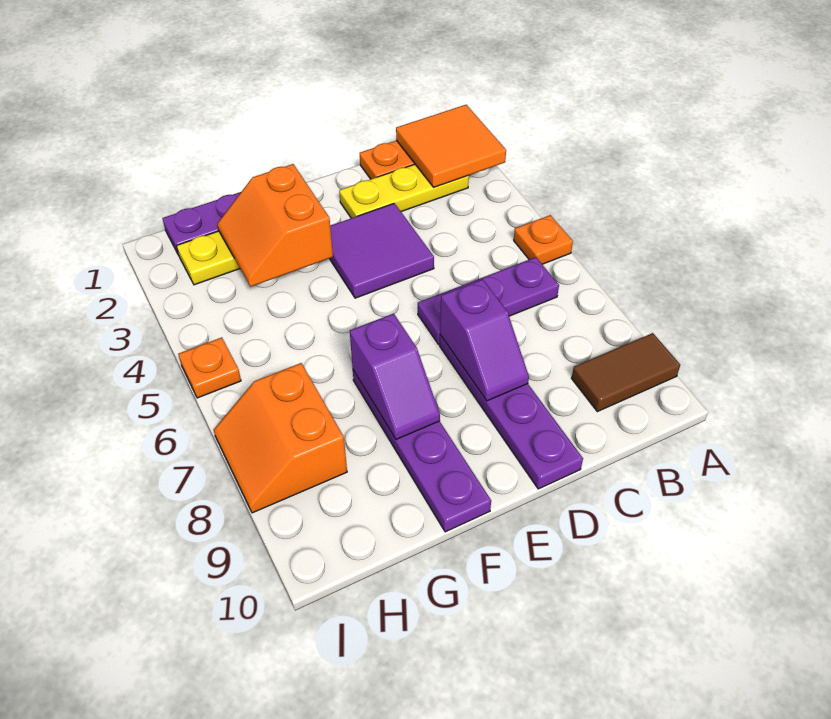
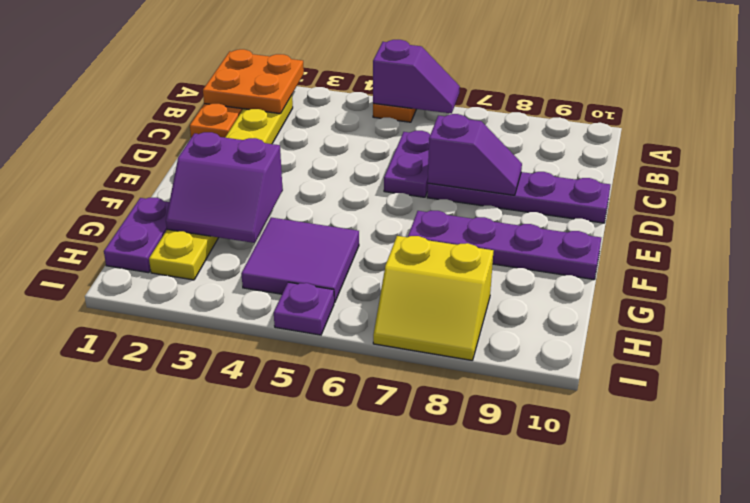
orange tile A1:B2 level 2 -> orange plate A1:B2 level 2
brown tile A9:B9 level 1 -> none
purple plate B6:D6 level 1 -> purple plate C6:D6 level 1
purple tile D3:E4 level 1 -> purple tile G4:H5 level 1
orange slope F2:G3 level 2 top F -> purple slope F2:G3 level 2 top F
purple slope F7:F8 level 2 top 7 -> purple slope A5:A6 level 2 top 5
orange slope H7:I8 level 1 top H -> yellow slope H7:I8 level 1 top H
orange plate I5 level 1 -> purple plate I5 level 1

